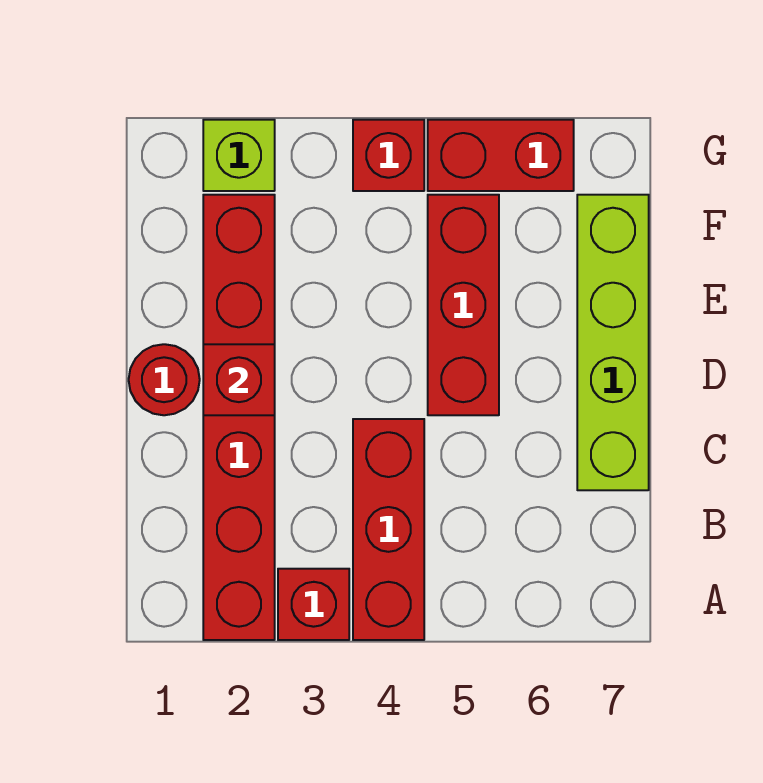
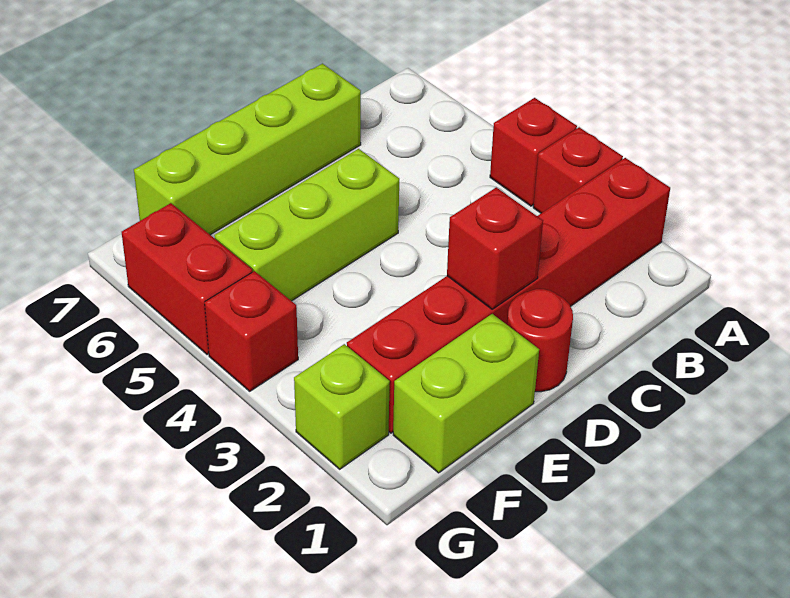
red brick A4:C4 level 1 -> red brick A4 level 1
red brick D5:F5 level 1 -> lime brick D5:F5 level 1
none -> lime brick E1:F1 level 1

